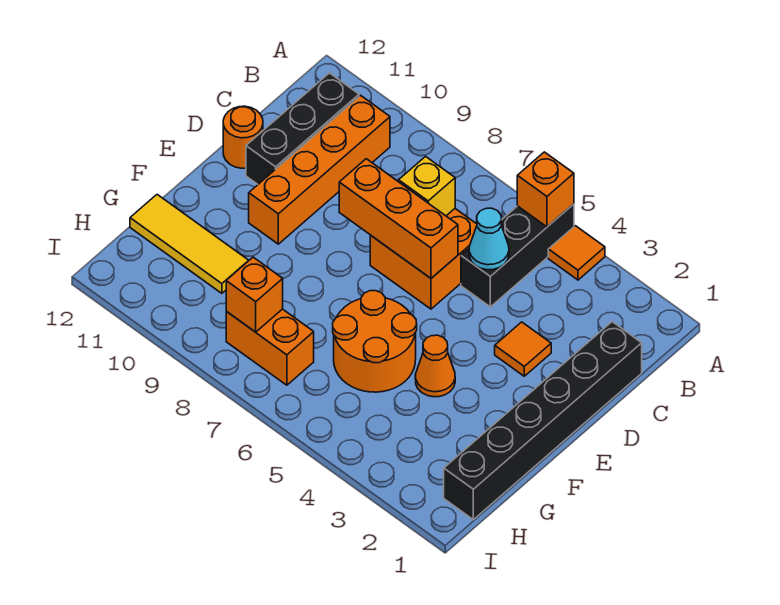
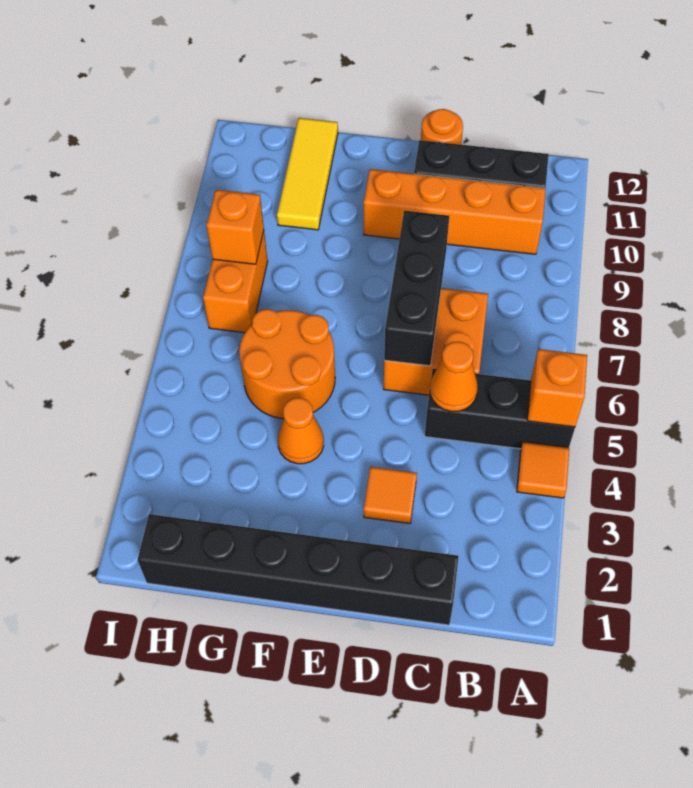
cyan cone C5 level 2 -> orange cone C5 level 2
yellow brick C7 level 2 -> none
orange brick D6:D8 level 2 -> black brick D6:D8 level 2

